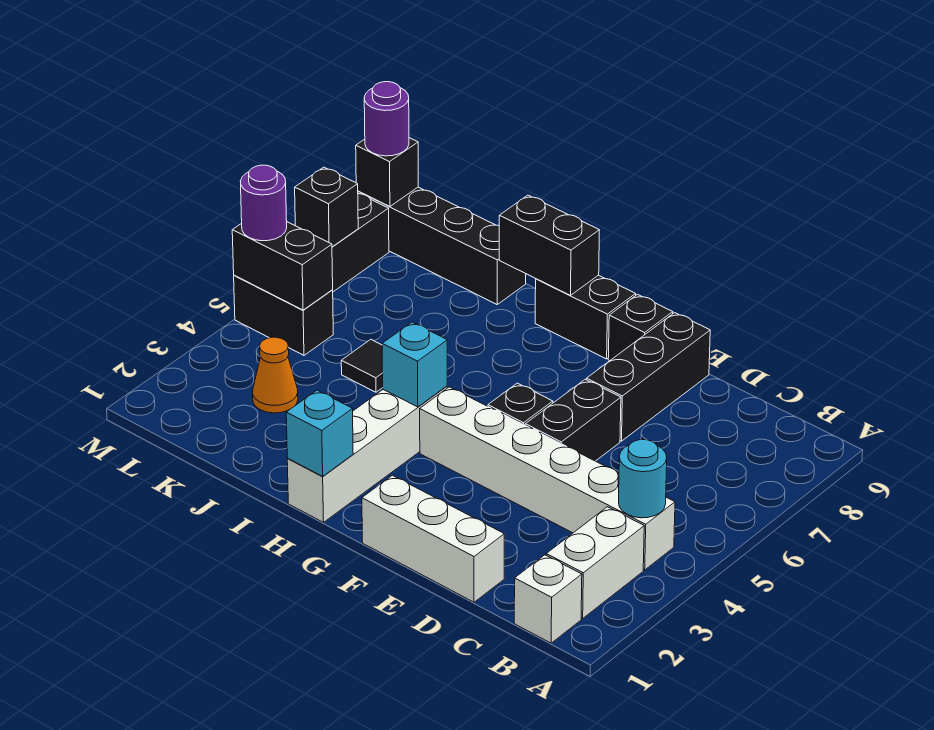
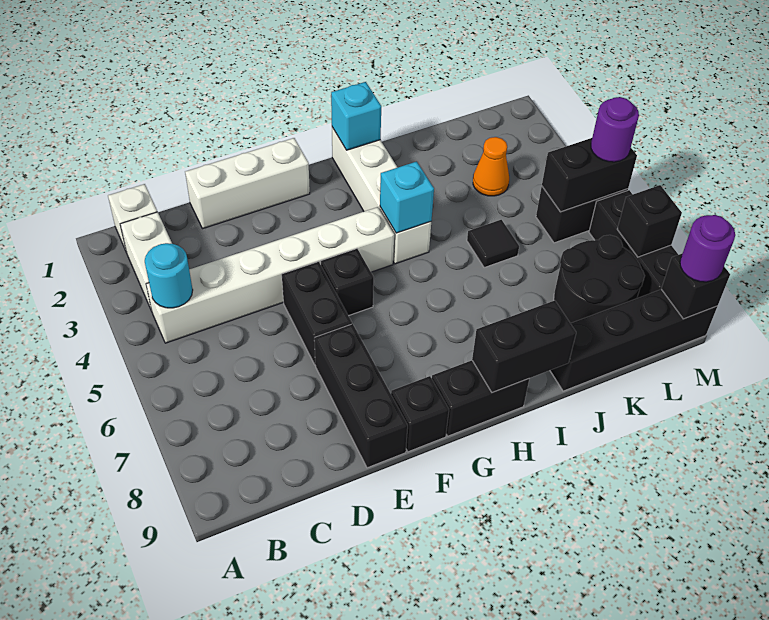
none -> black round brick K7:L8 level 1

